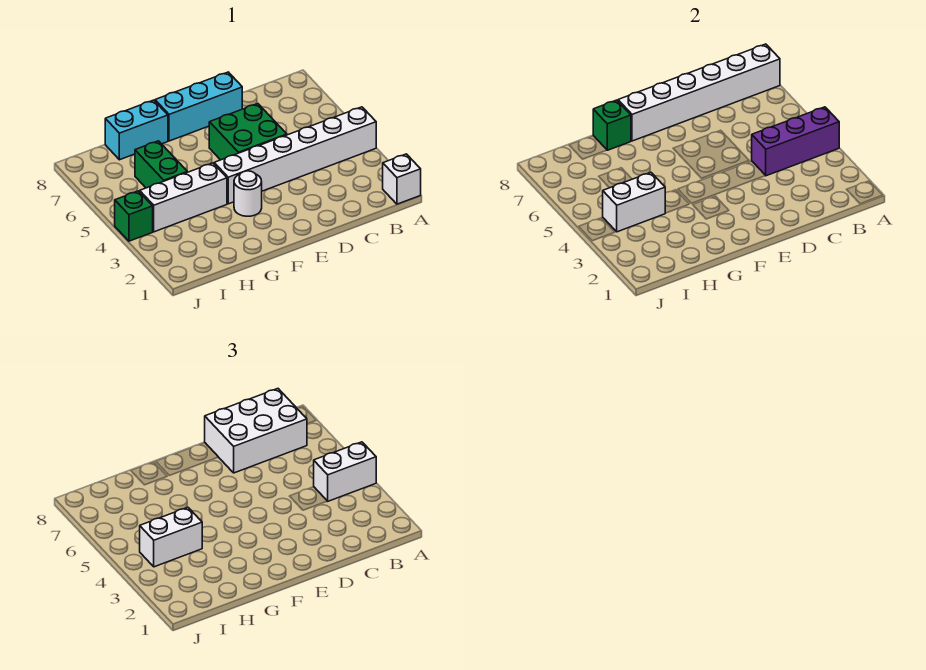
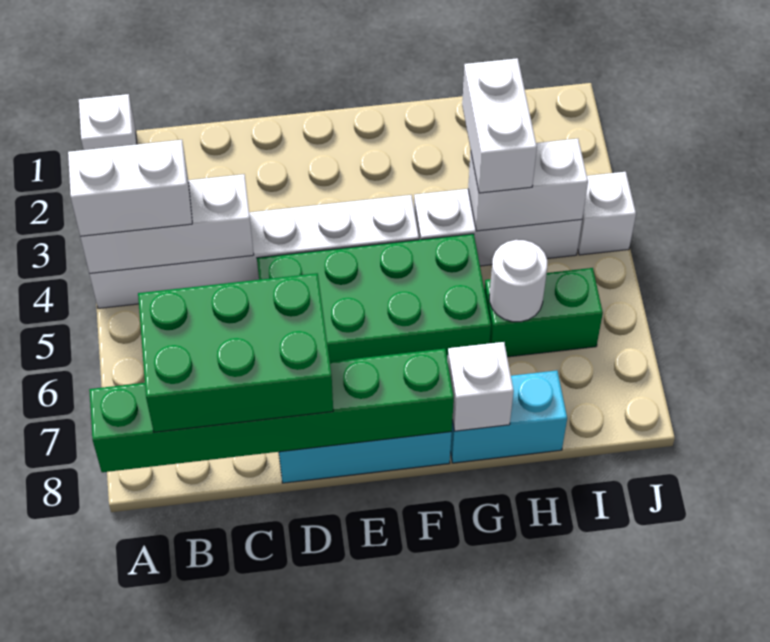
purple brick A4:C4 level 2 -> white brick A4:C4 level 2
white brick A8:F8 level 2 -> green brick A8:F8 level 2
white brick B7:D8 level 3 -> green brick B7:D8 level 3
green brick D5:E6 level 1 -> green brick D5:G6 level 1
white round brick F3 level 1 -> white round brick H6 level 2
green brick G8 level 2 -> white brick G8 level 2
white brick H4:I4 level 3 -> white brick H3:H4 level 3
green brick H5:H6 level 1 -> green brick H6:I6 level 1
green brick J4 level 1 -> white brick J4 level 1

